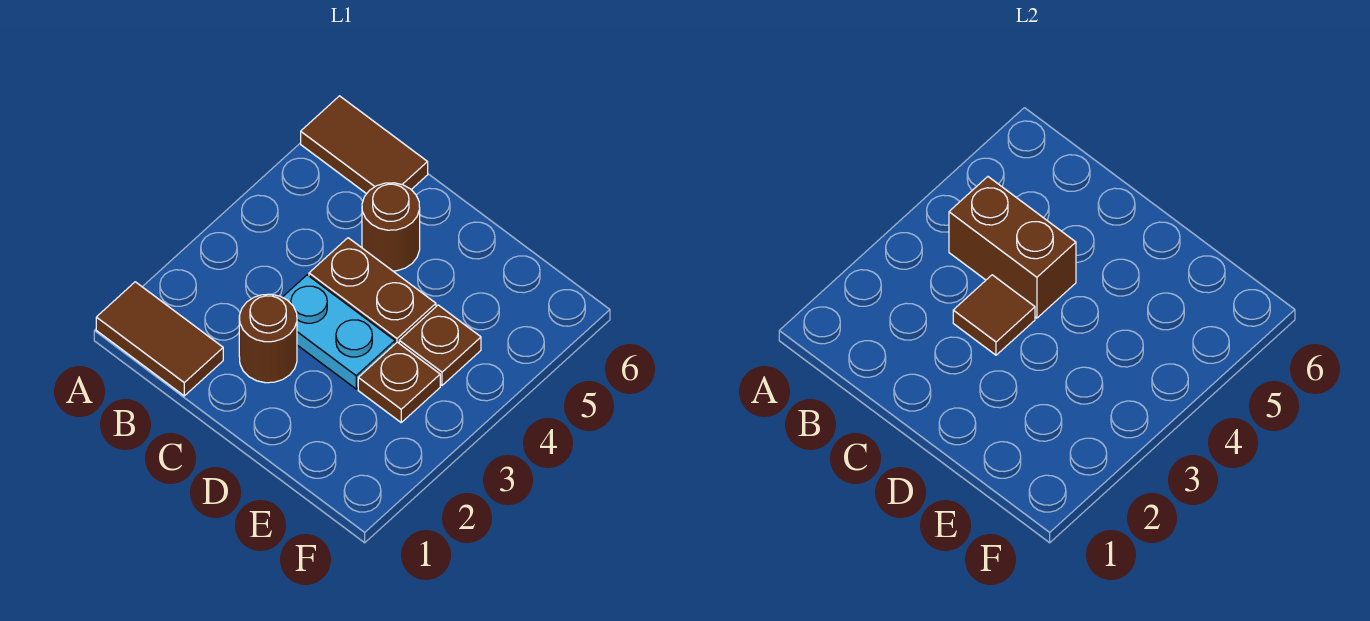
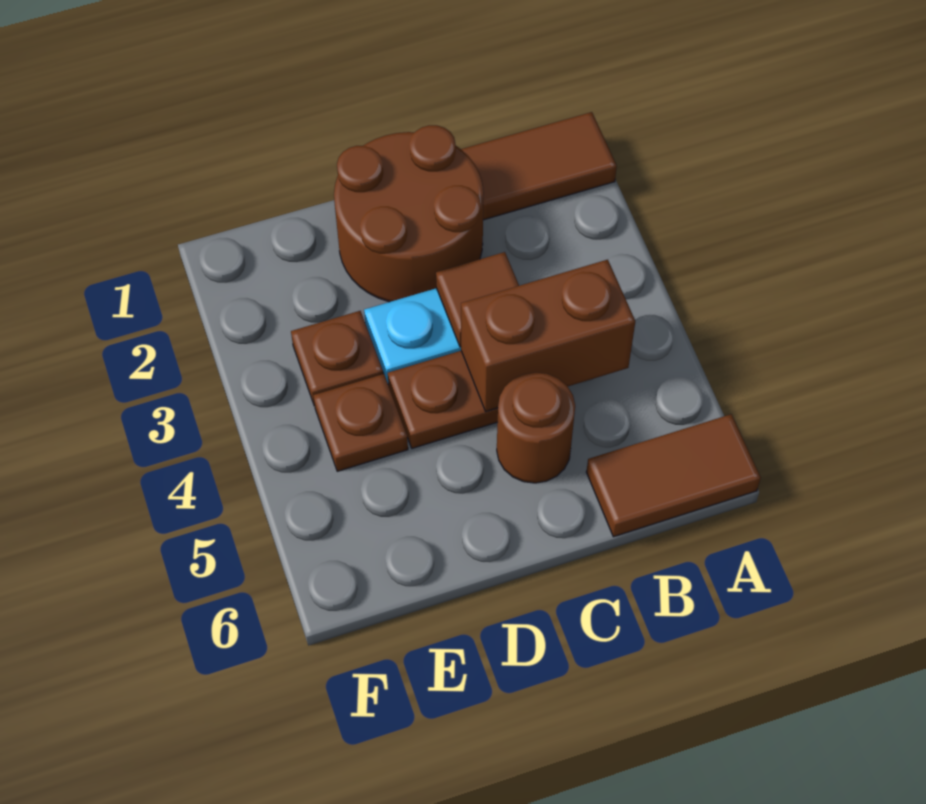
brown round brick C2 level 1 -> brown round brick C1:D2 level 1

